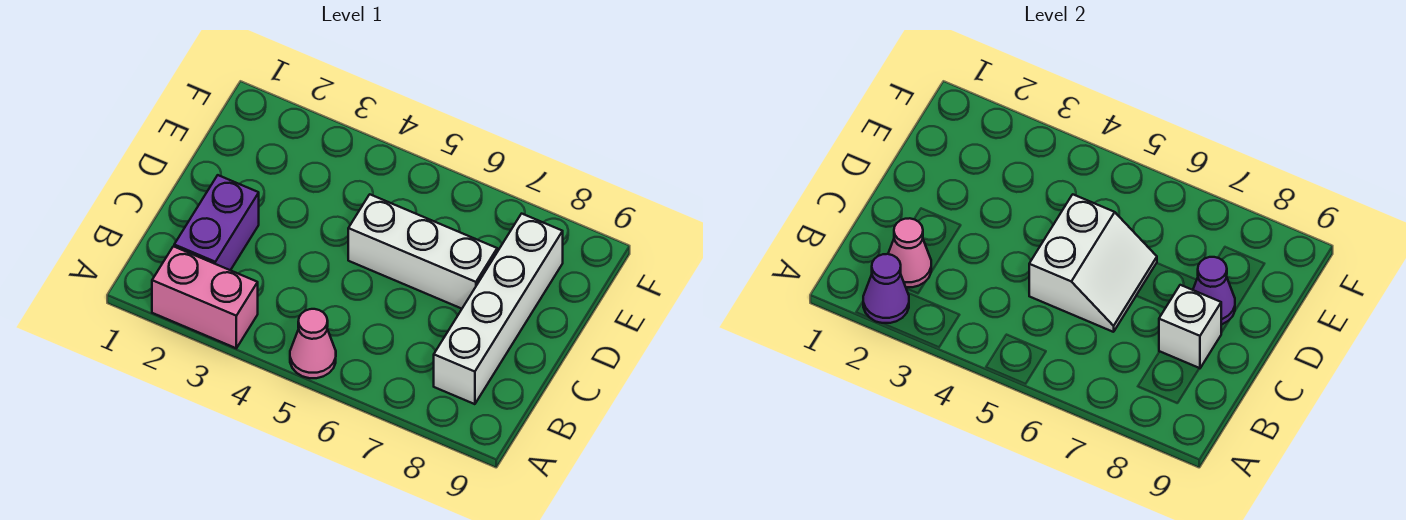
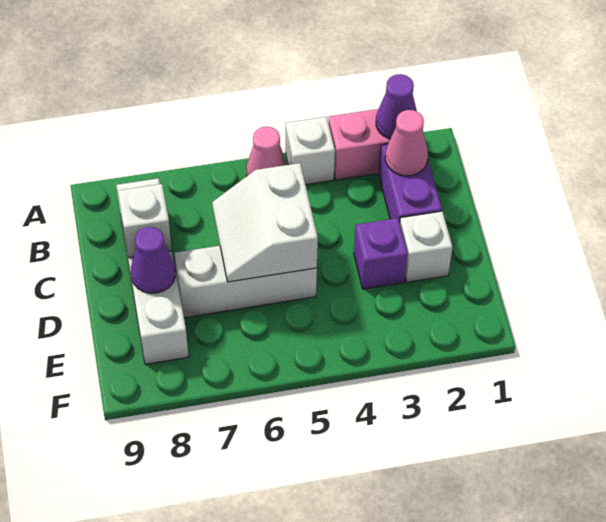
none -> white brick A4 level 1
none -> white brick D2 level 1
none -> purple brick D3 level 1

